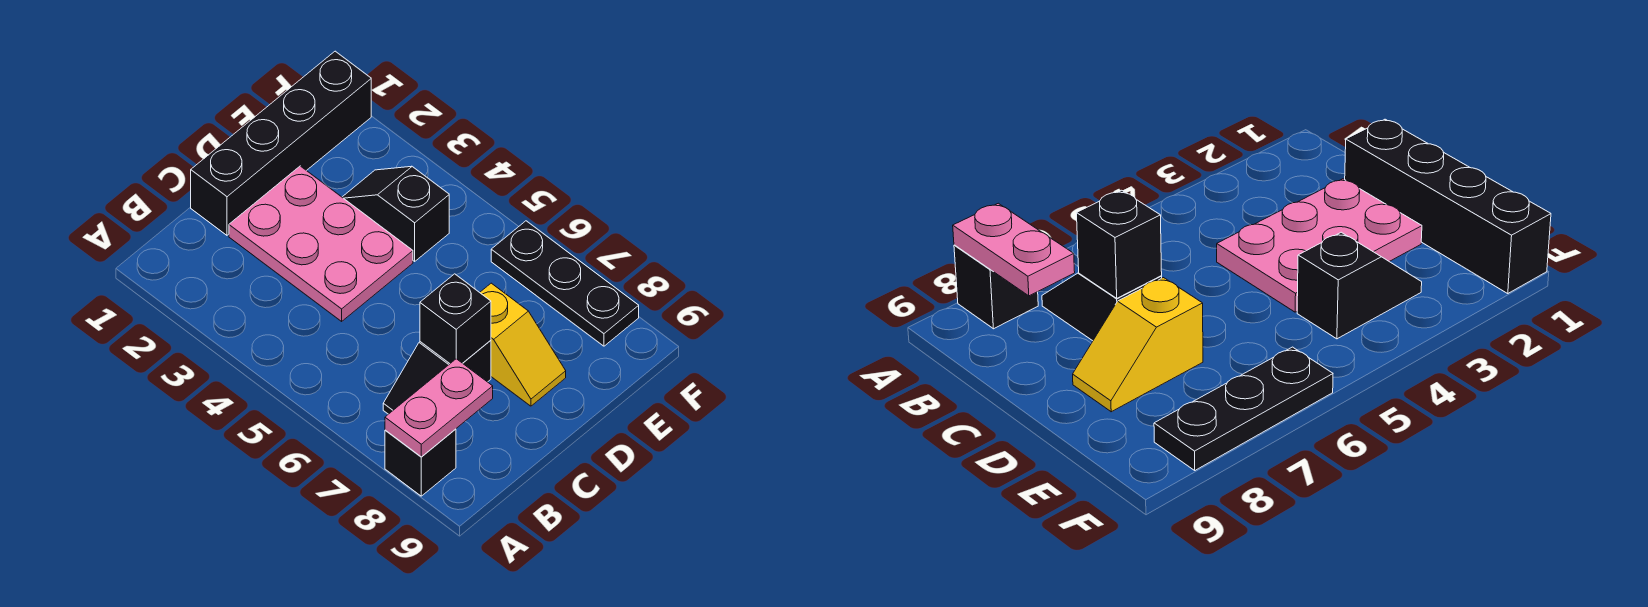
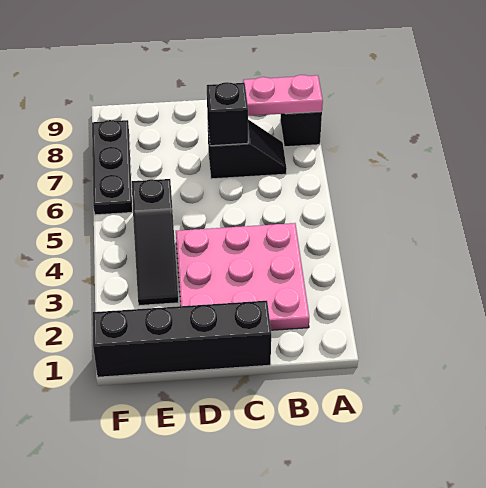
pink plate C2:D4 level 1 -> pink plate B2:D4 level 1
yellow slope D7:D8 level 1 top 7 -> none
black slope E3:E4 level 1 top 4 -> black slope E3:E5 level 1 top 5

